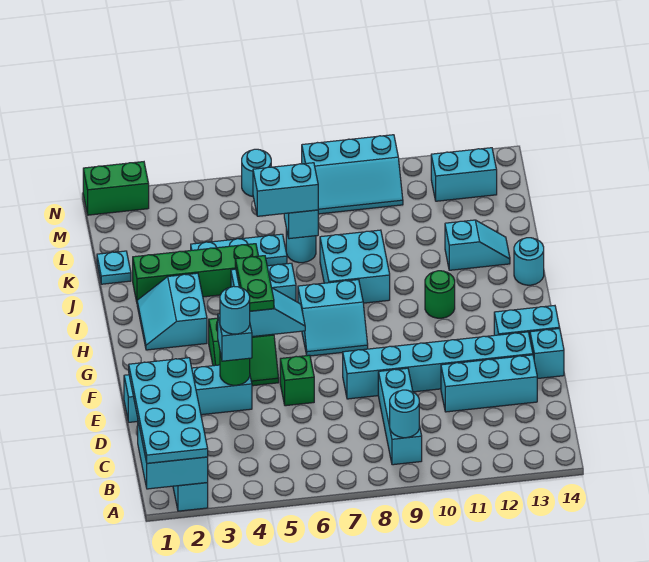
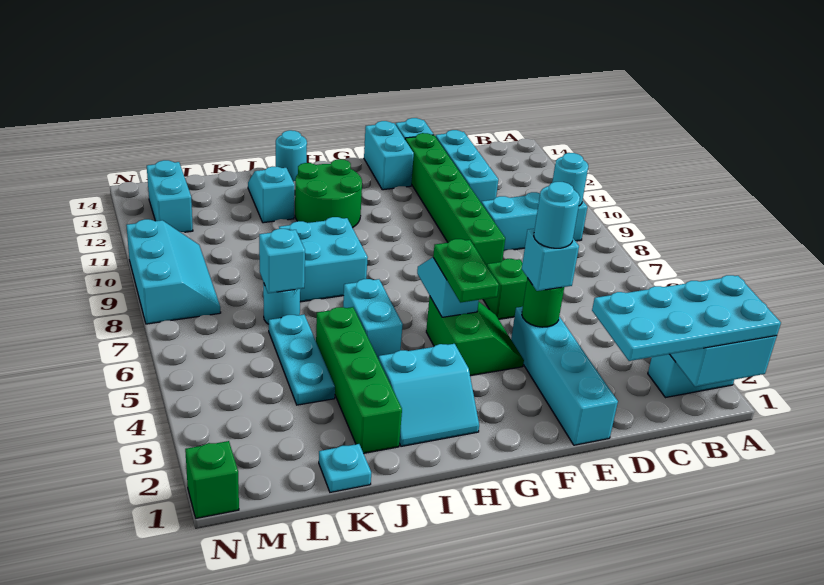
cyan brick E8:E13 level 1 -> green brick E8:E13 level 1
green plate G5:H5 level 3 -> green plate G4:G5 level 3
cyan slope G7:H8 level 1 top H -> none
green round brick H11 level 1 -> green round brick H11:I12 level 1
cyan brick K6:K7 level 3 -> none
green brick N1:N2 level 1 -> green brick N1 level 1
cyan round brick N6 level 1 -> none

